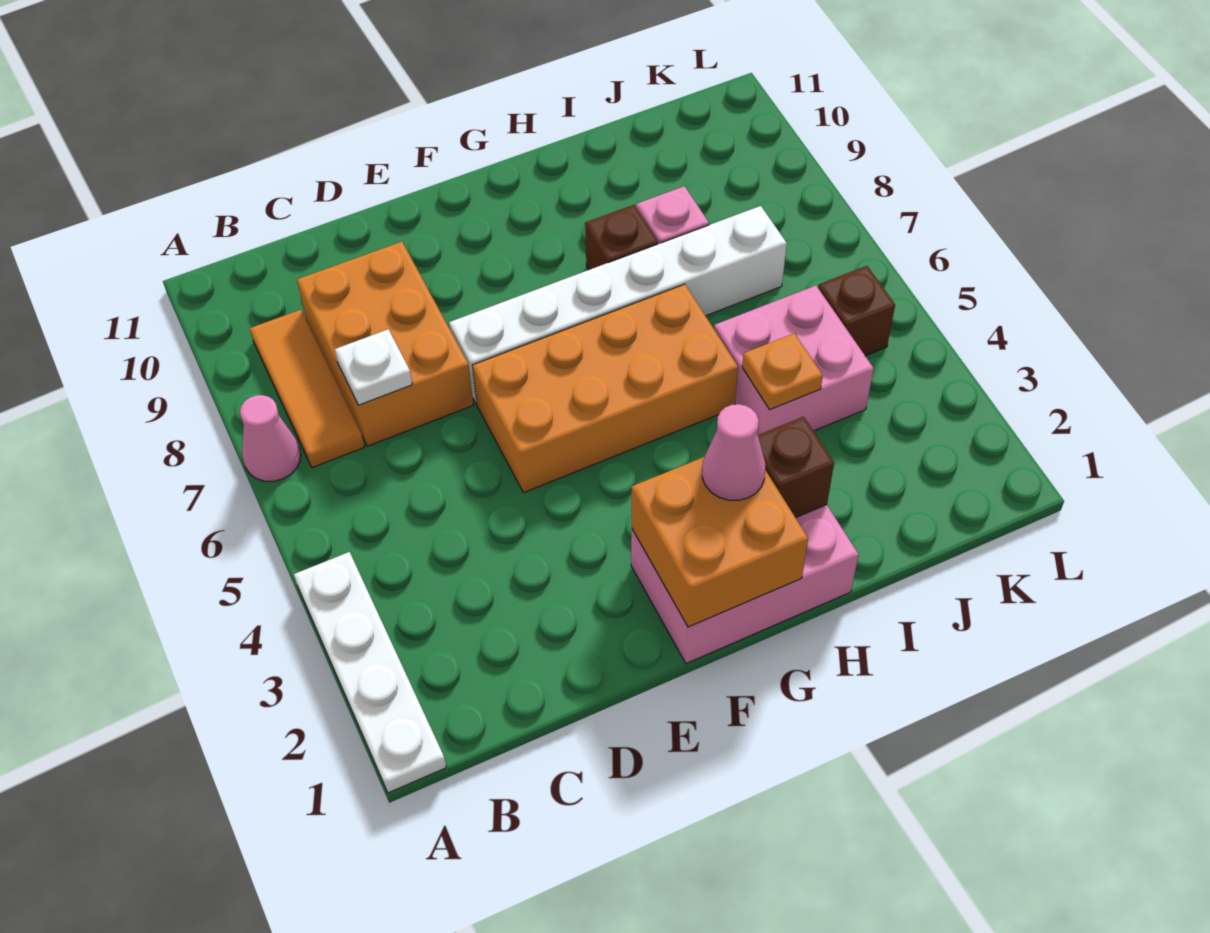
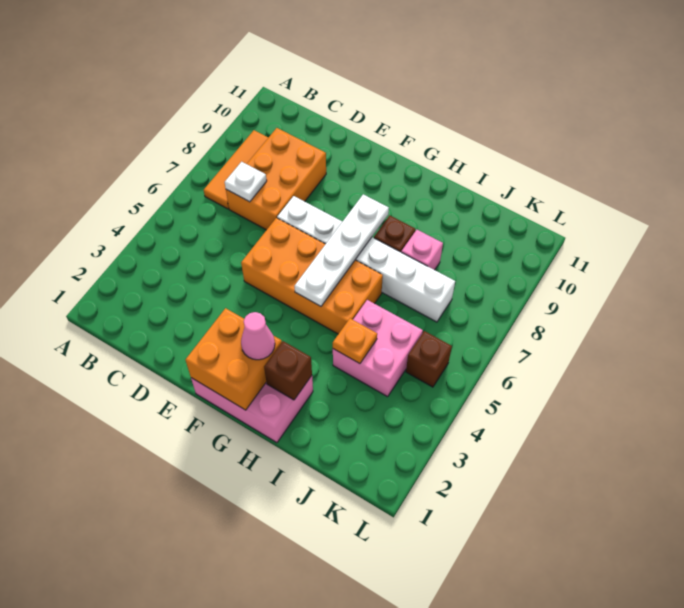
white plate A1:A4 level 1 -> white plate G5:G8 level 2
pink cone A7 level 1 -> none

